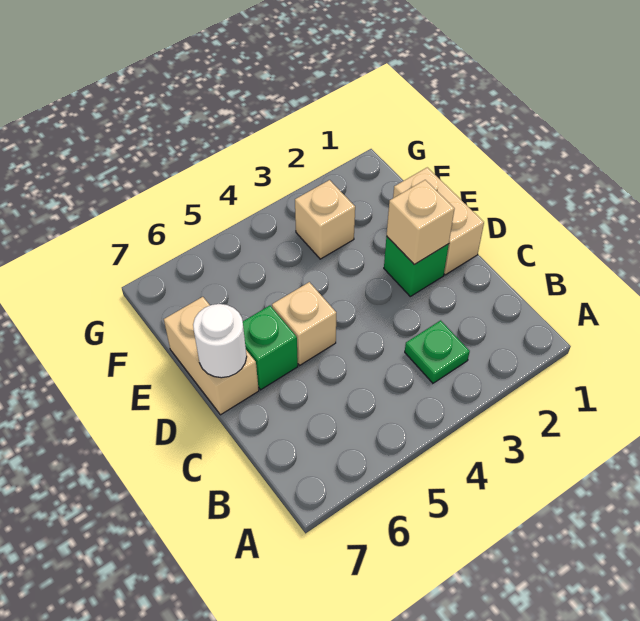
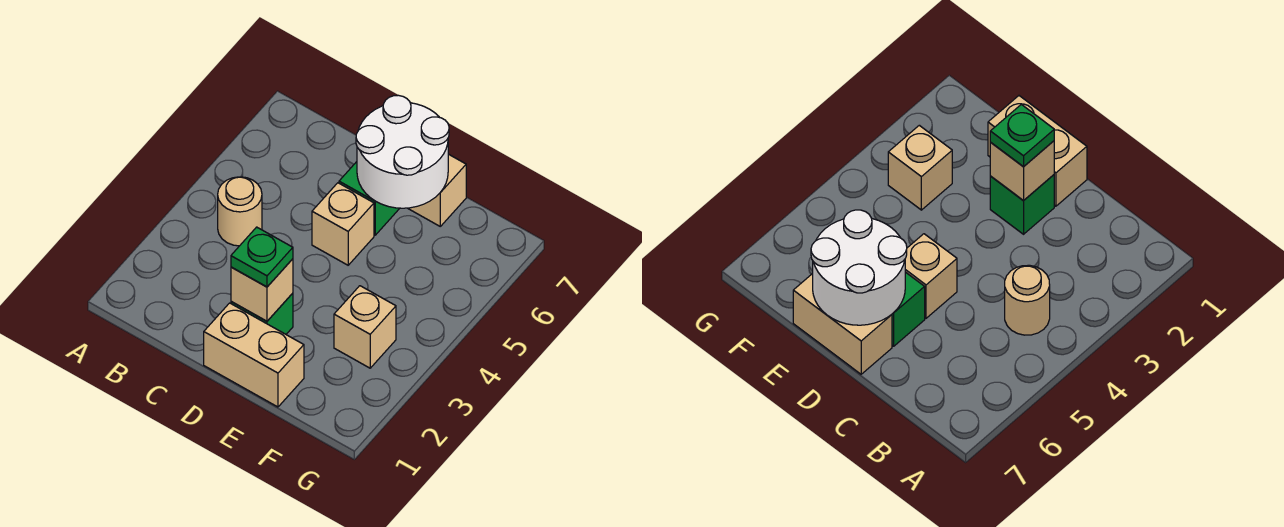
green plate B3 level 1 -> green plate D2 level 3
none -> tan round brick B4 level 1
white round brick D7 level 2 -> white round brick D6:E7 level 2

